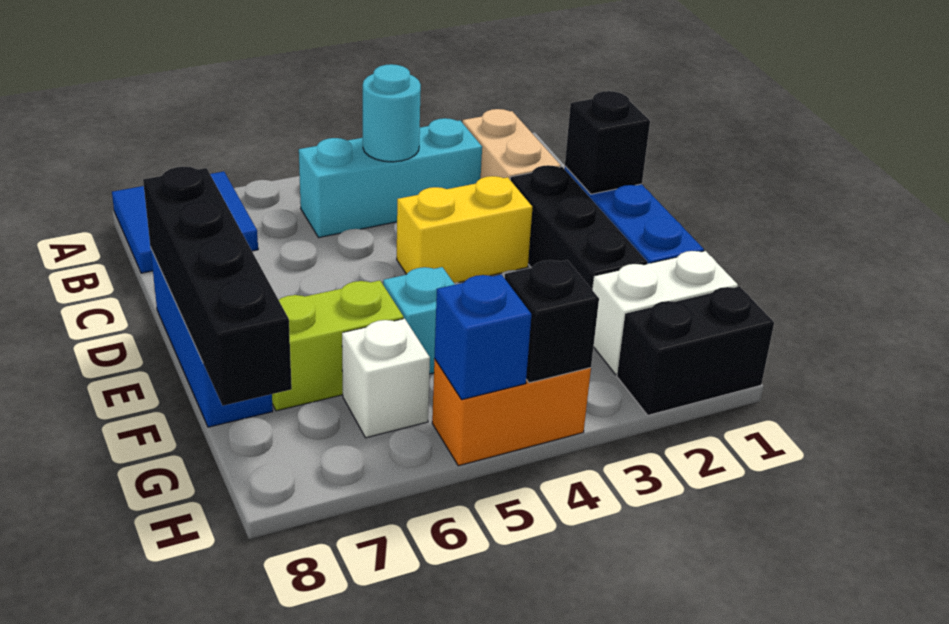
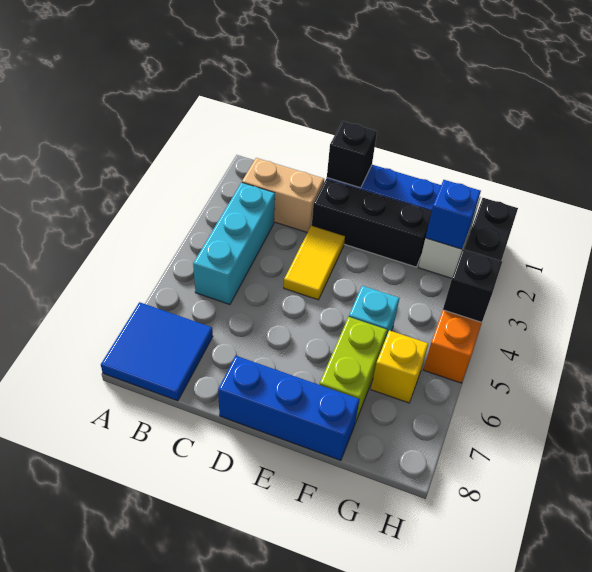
cyan round brick B4 level 2 -> none
yellow brick D3:D4 level 1 -> yellow tile D3:D4 level 1
black brick D8:G8 level 2 -> none
white brick G6 level 1 -> yellow brick G6 level 1
blue brick H5 level 2 -> blue brick G2 level 2

